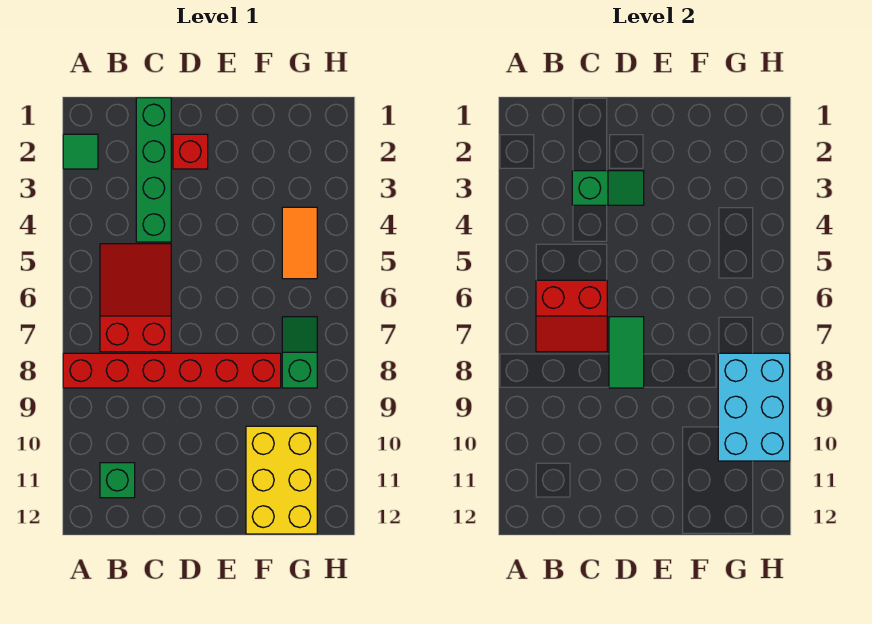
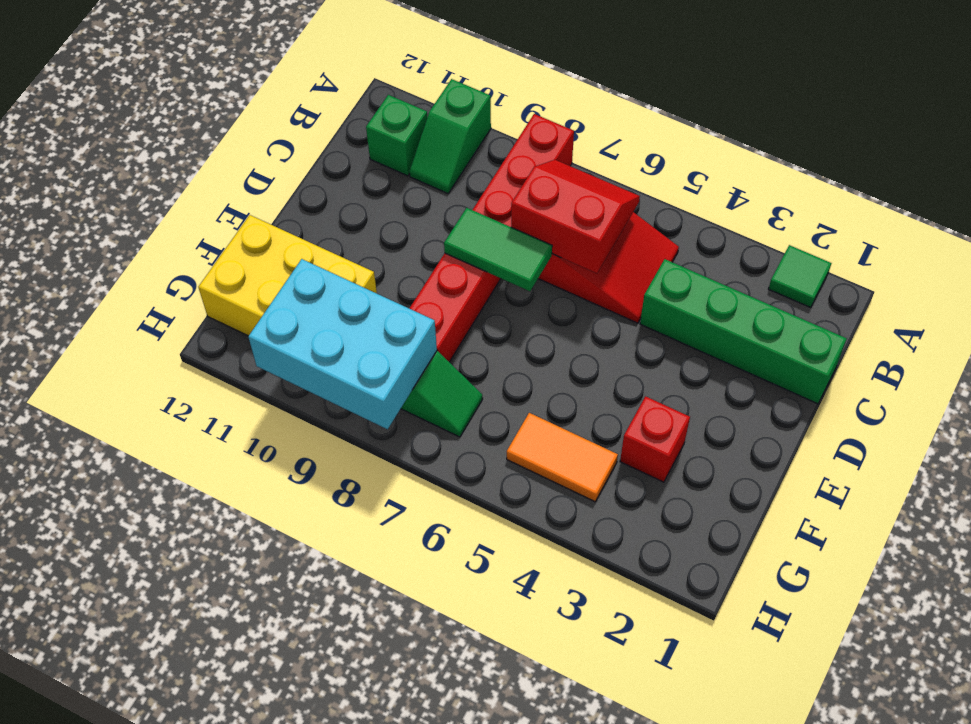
red slope B6:C7 level 2 top 6 -> red slope B6:C7 level 2 top C
green slope C3:D3 level 2 top C -> green slope A10:B10 level 1 top A
red brick D2 level 1 -> red brick F3 level 1

